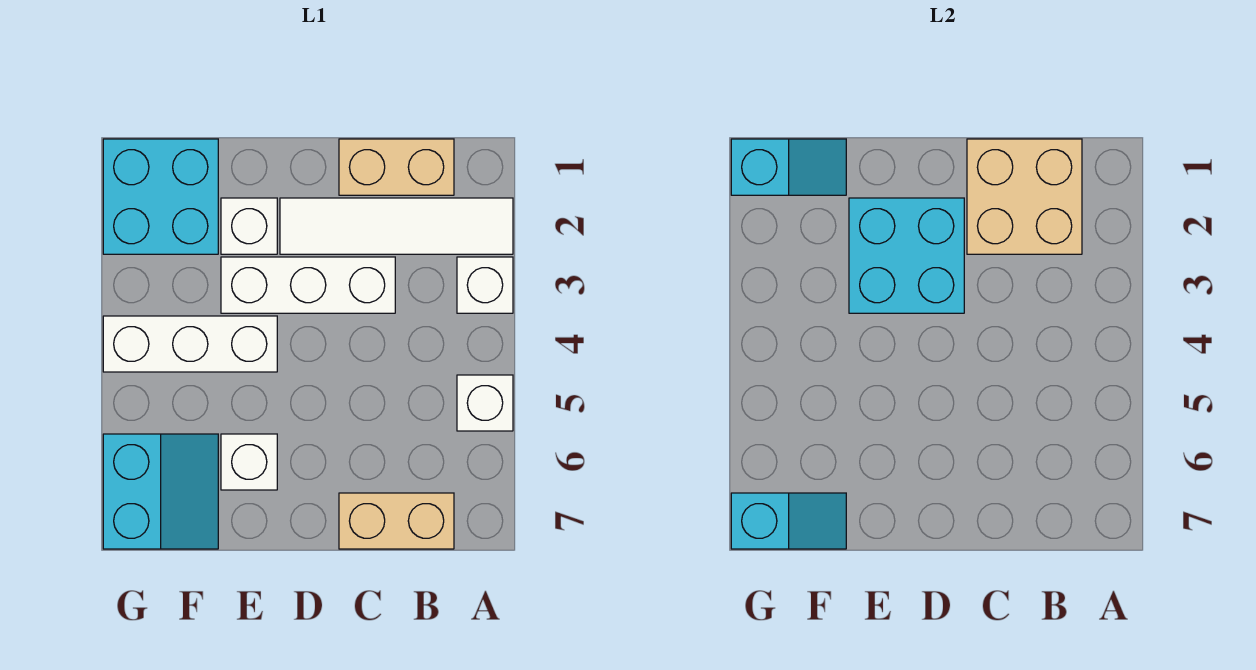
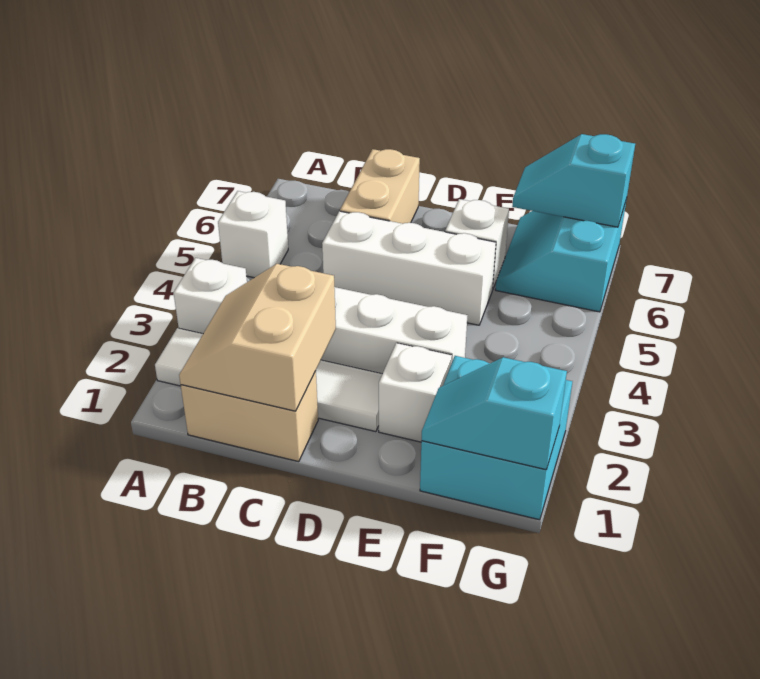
tan brick B1:C2 level 2 -> tan slope B1:C2 level 2 top C
tan brick B7:C7 level 1 -> tan brick C6:C7 level 1
cyan brick D2:E3 level 2 -> none
white brick E4:G4 level 1 -> white brick C5:E5 level 1

